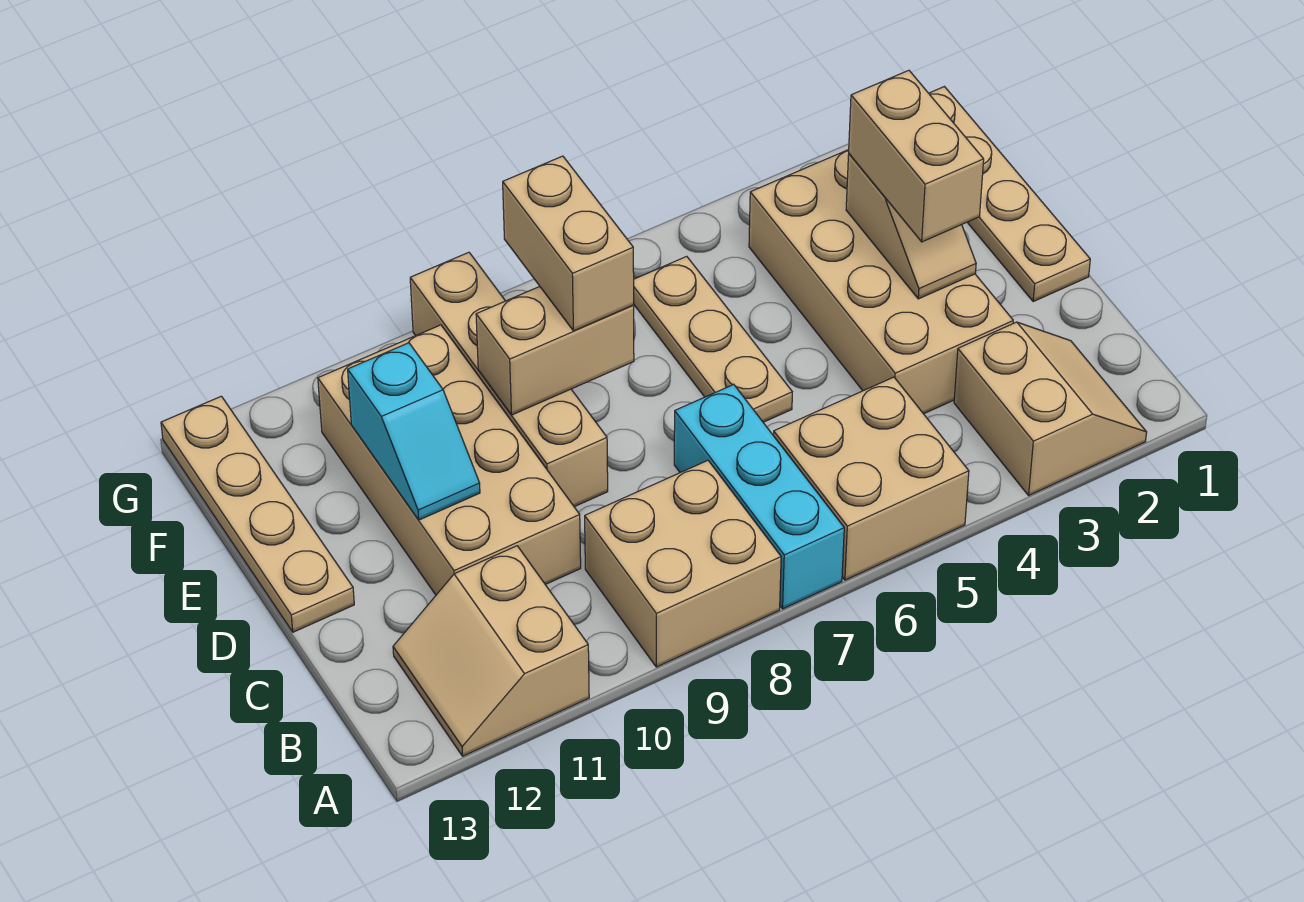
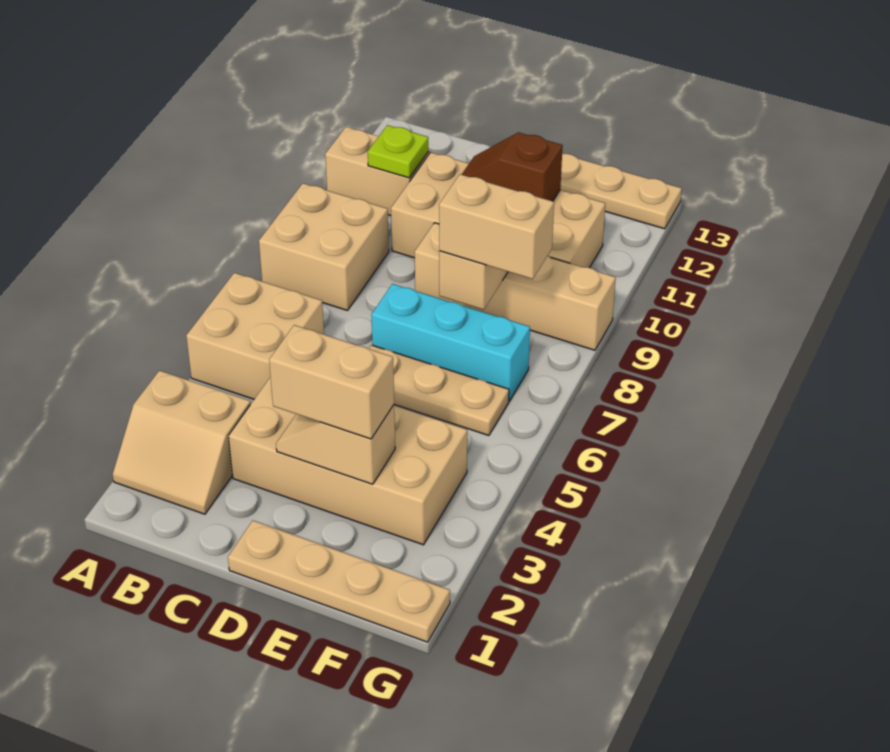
cyan brick A7:C7 level 1 -> cyan brick D7:F7 level 1
none -> lime plate B11 level 2
cyan slope D11:E11 level 2 top E -> brown slope D11:E11 level 2 top E

